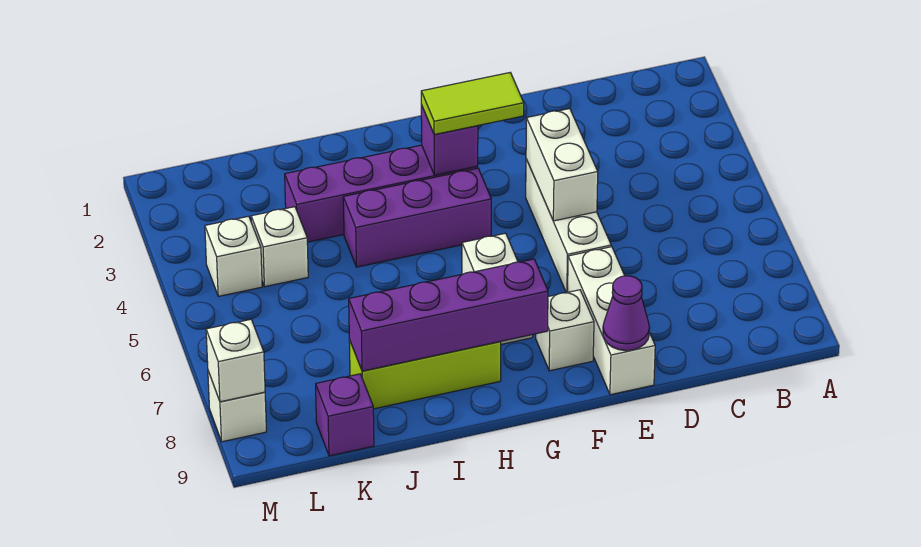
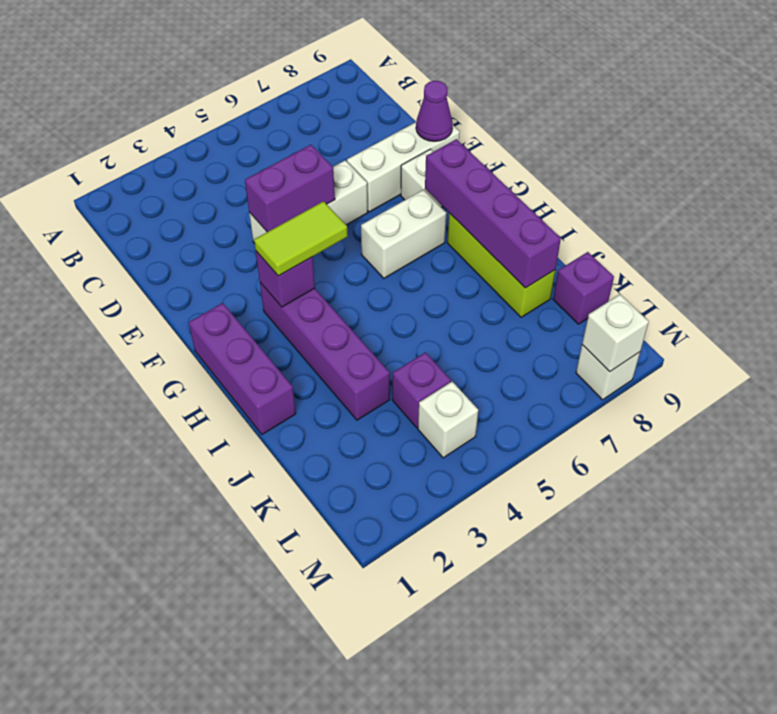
white brick E4:E5 level 2 -> purple brick E4:E5 level 2
lime tile F3:G3 level 3 -> lime tile G3:G4 level 3
purple brick G4:I4 level 1 -> purple brick G1:I1 level 1
white brick K4 level 1 -> purple brick K4 level 1

